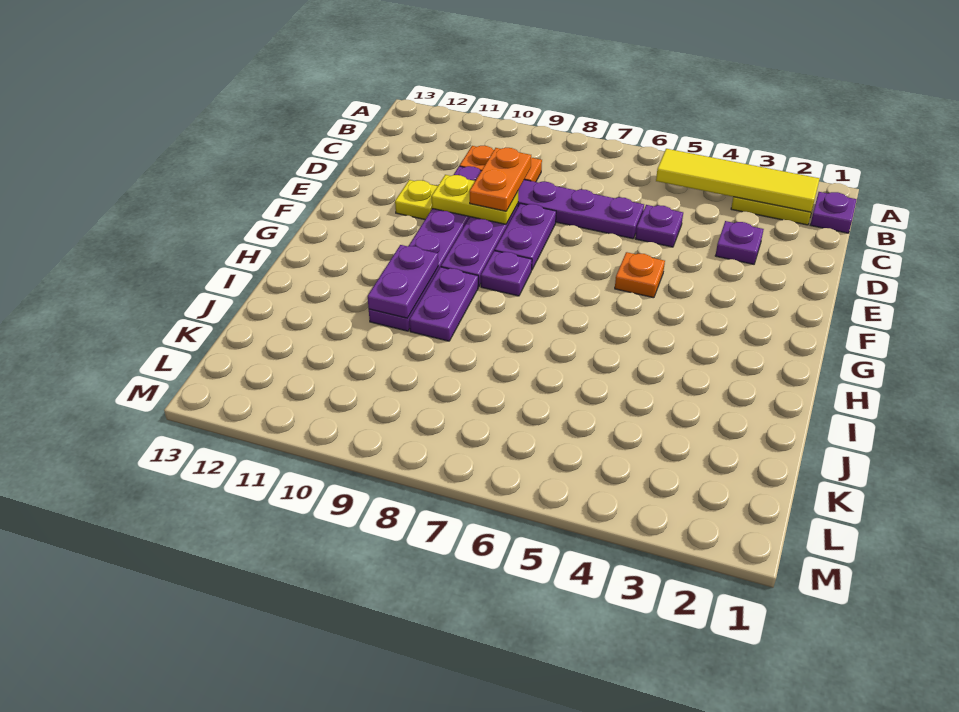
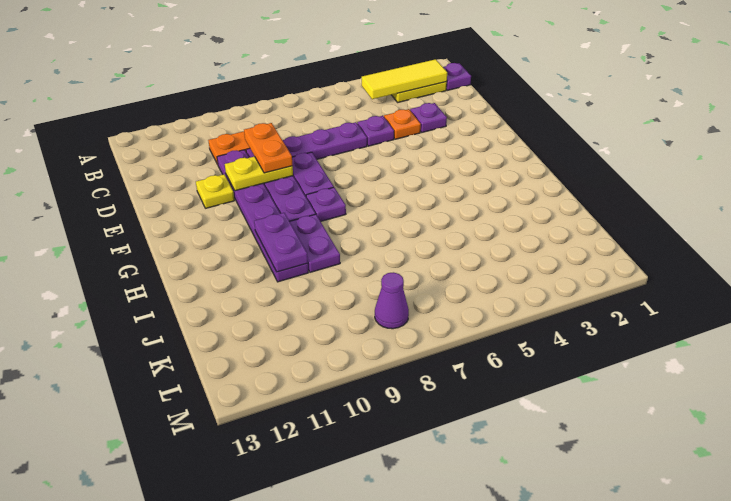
yellow tile B2:B5 level 2 -> yellow tile B2:B4 level 2
orange plate F5 level 1 -> orange plate D4 level 1
none -> purple cone L8 level 1

